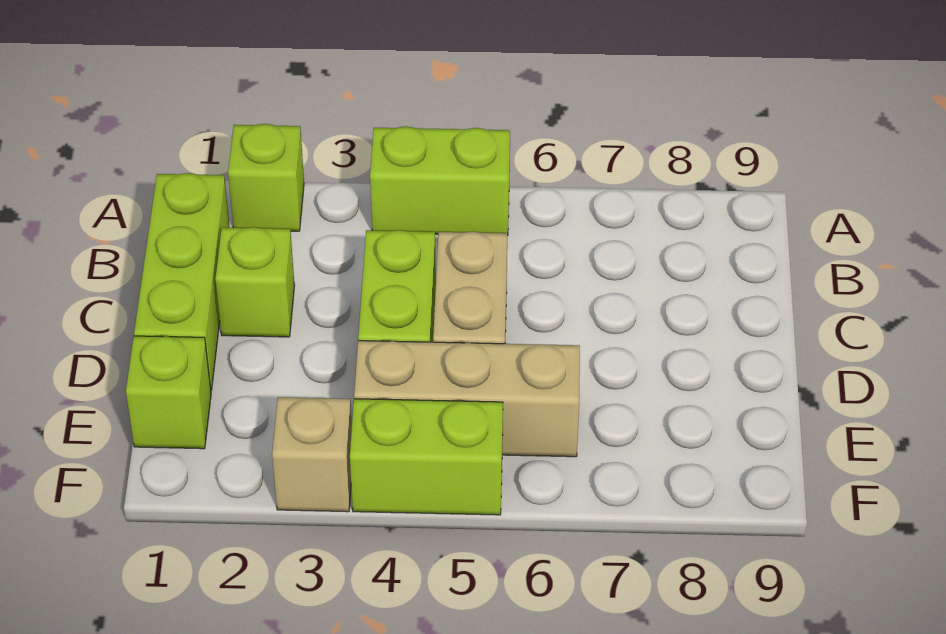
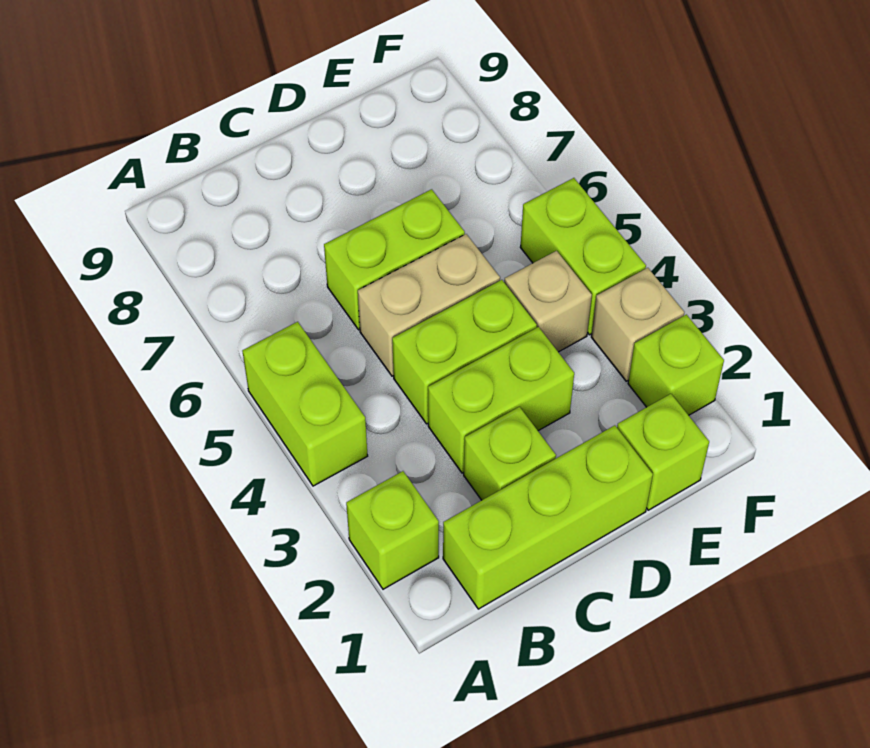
none -> lime brick C3:D3 level 1
none -> lime brick C6:D6 level 1
tan brick E4:E6 level 1 -> tan brick E4 level 1
none -> lime brick F2 level 1

